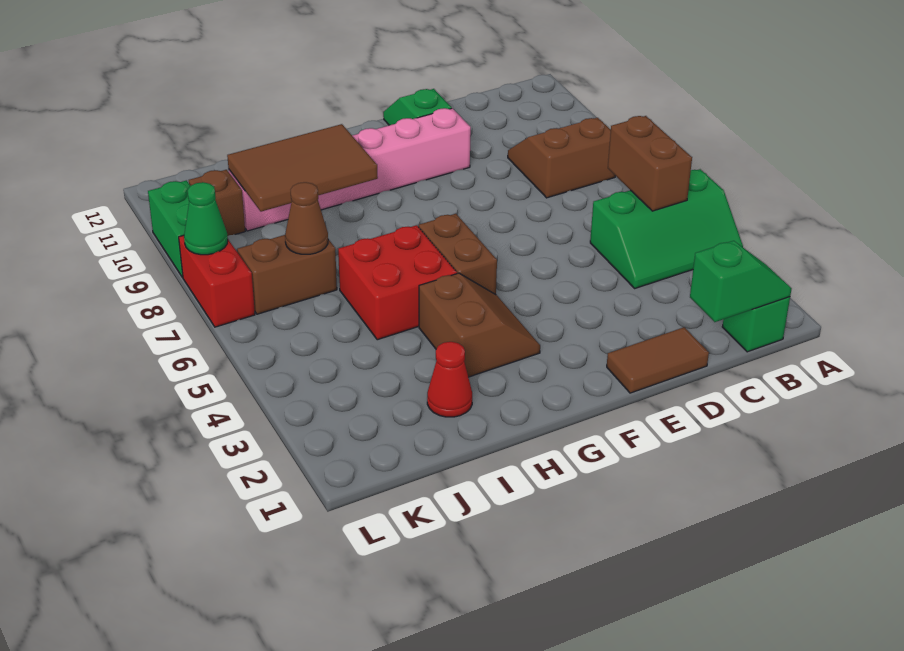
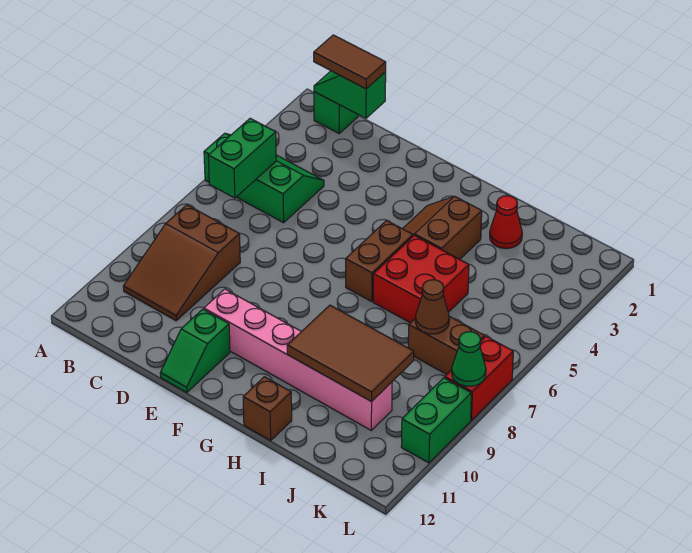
brown brick B5:B6 level 2 -> green brick B5:B6 level 2
brown slope B8:C9 level 1 top 8 -> brown slope B8:C10 level 1 top 8
brown tile D1:E1 level 1 -> brown tile B1:C1 level 3
brown brick K10 level 1 -> brown brick H12 level 1

